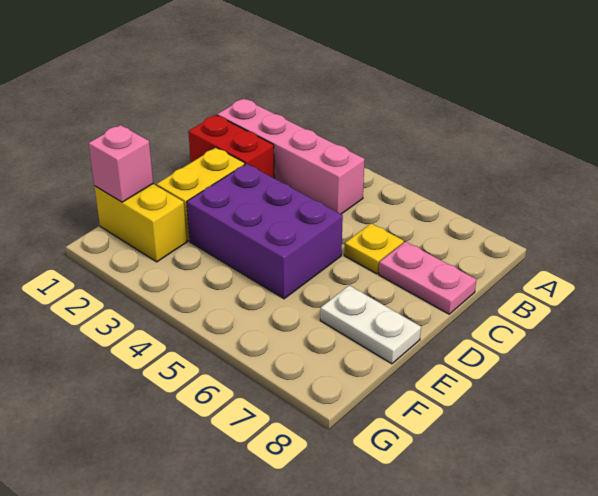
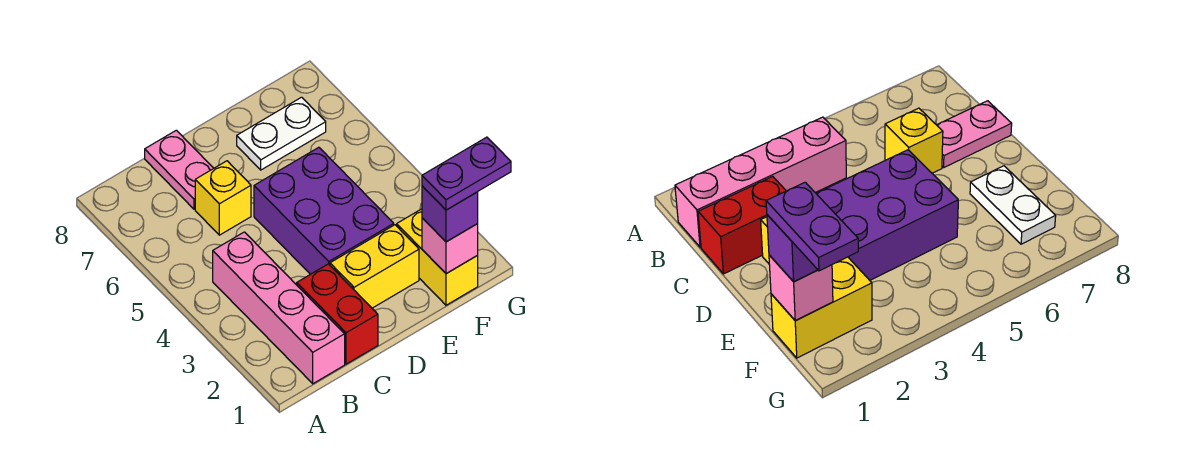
yellow plate C6 level 1 -> yellow brick C6 level 1
white plate E7:E8 level 1 -> white plate E7:F7 level 1
none -> purple brick F1 level 3
none -> purple plate F1:G1 level 4

